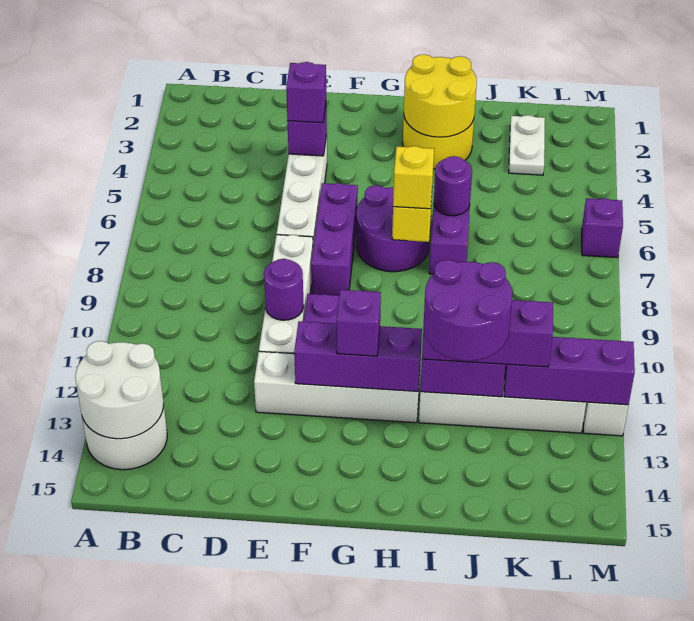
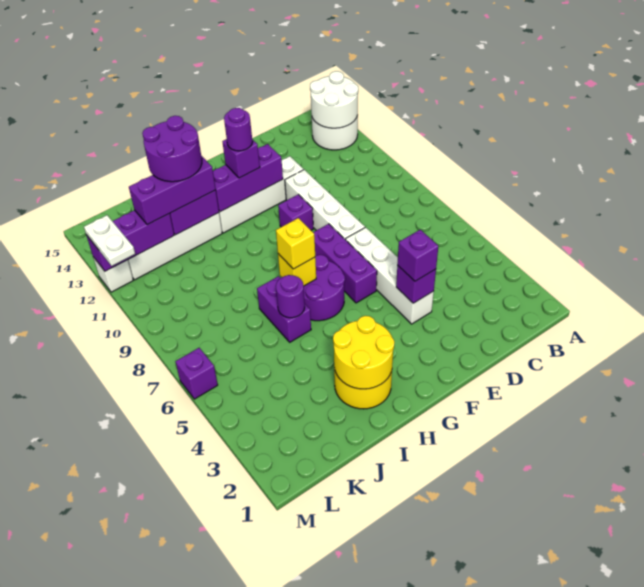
purple round brick E10 level 2 -> purple round brick G12 level 4
white plate K2:K3 level 1 -> white plate M11:M12 level 3

